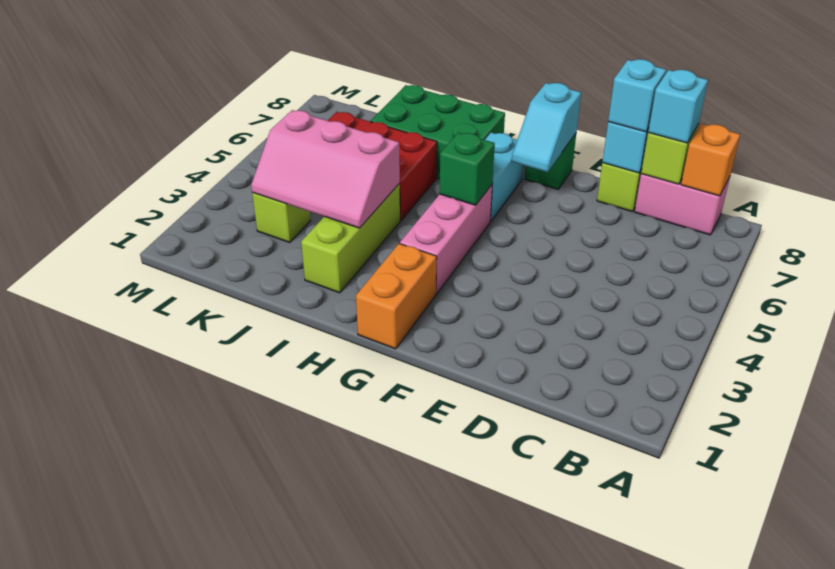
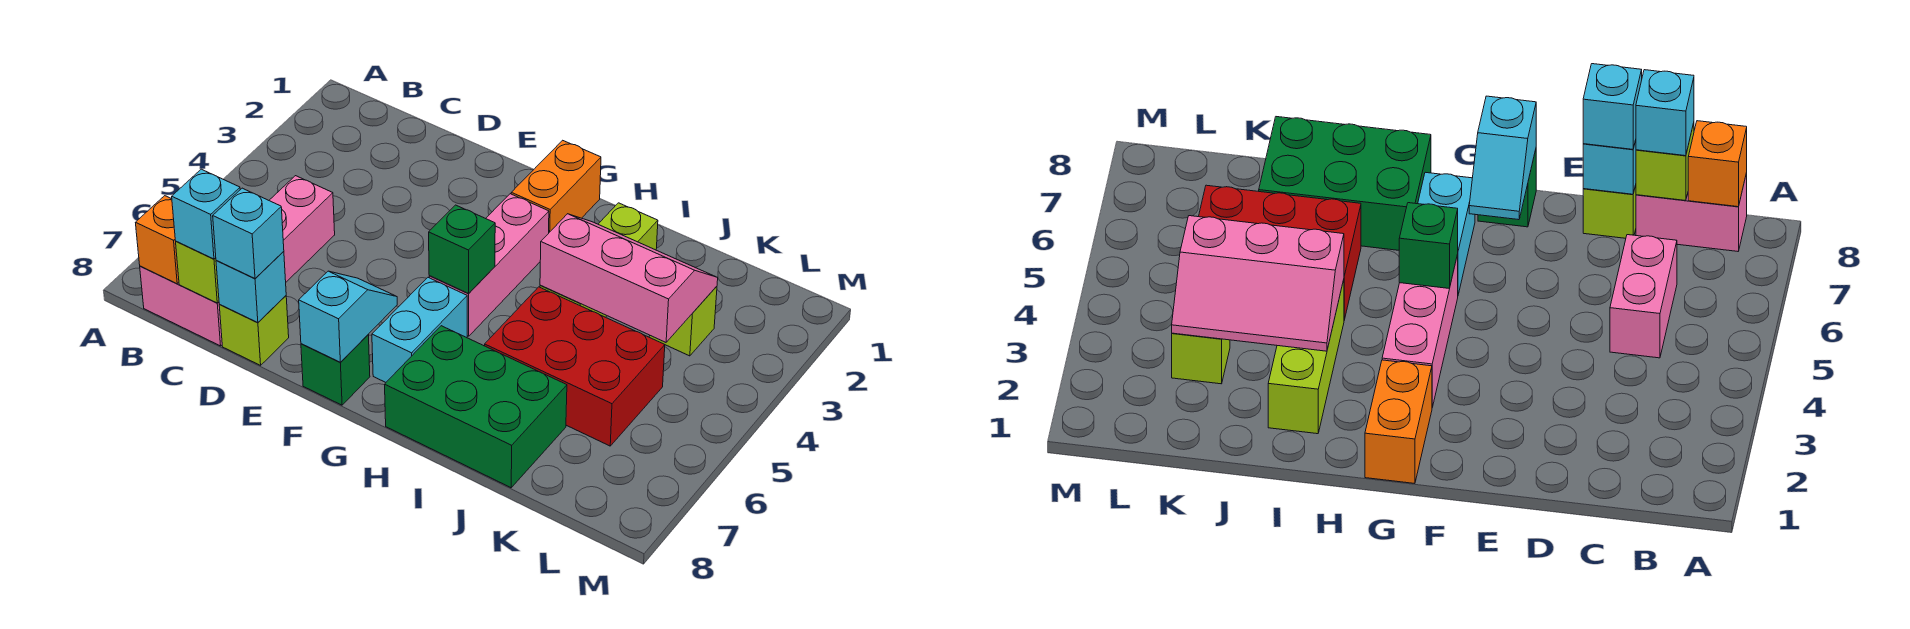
none -> pink brick C5:C6 level 1

